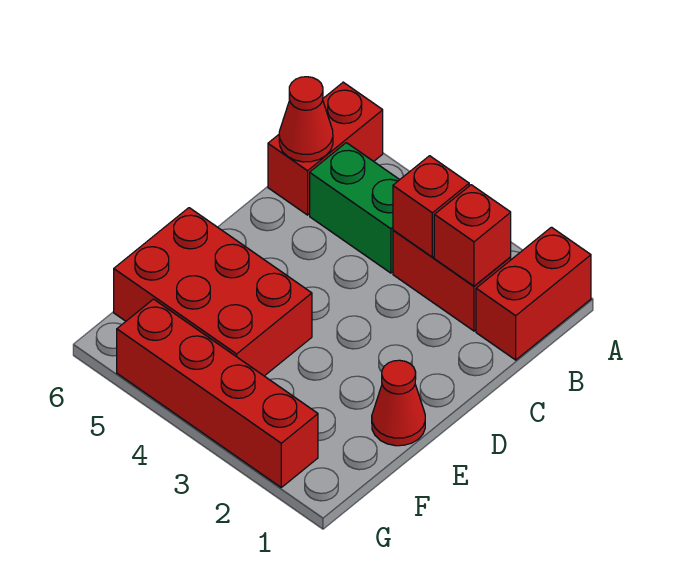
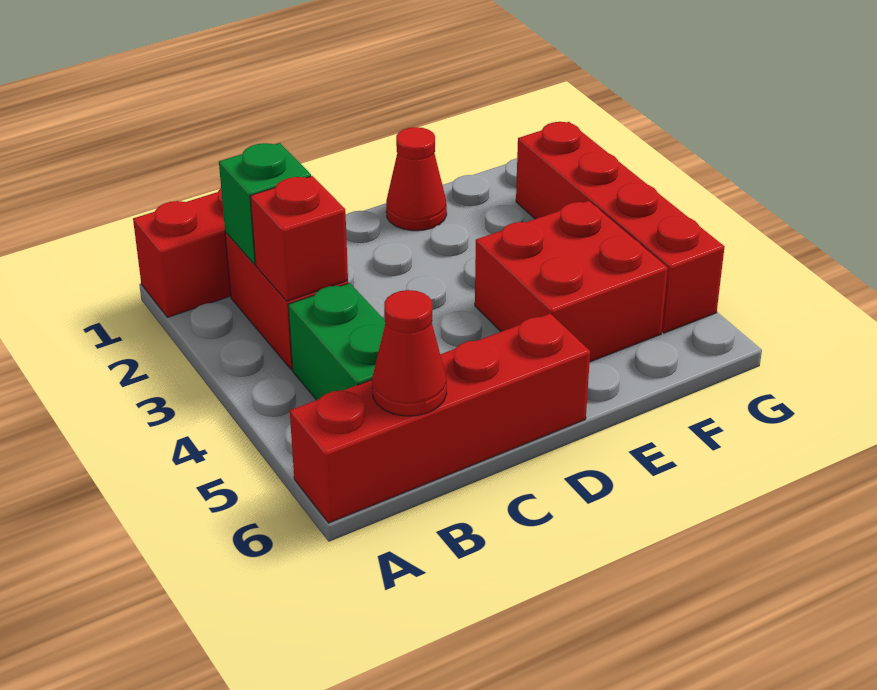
red brick A6:B6 level 1 -> red brick A6:D6 level 1
red brick B2 level 2 -> green brick B2 level 2
red brick E4:F6 level 1 -> red brick E4:F5 level 1

